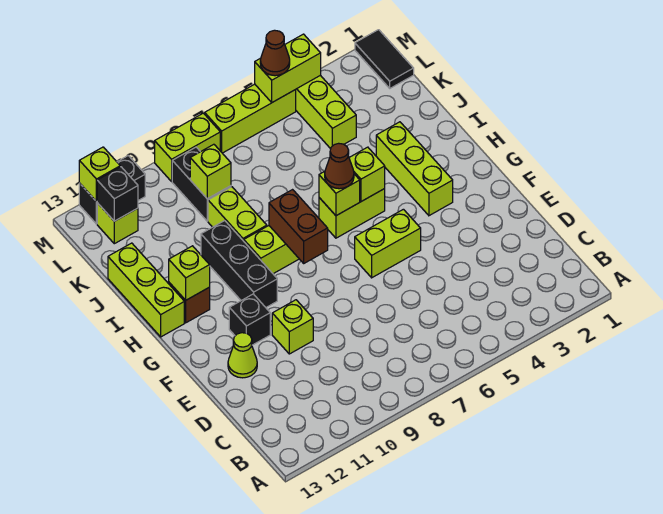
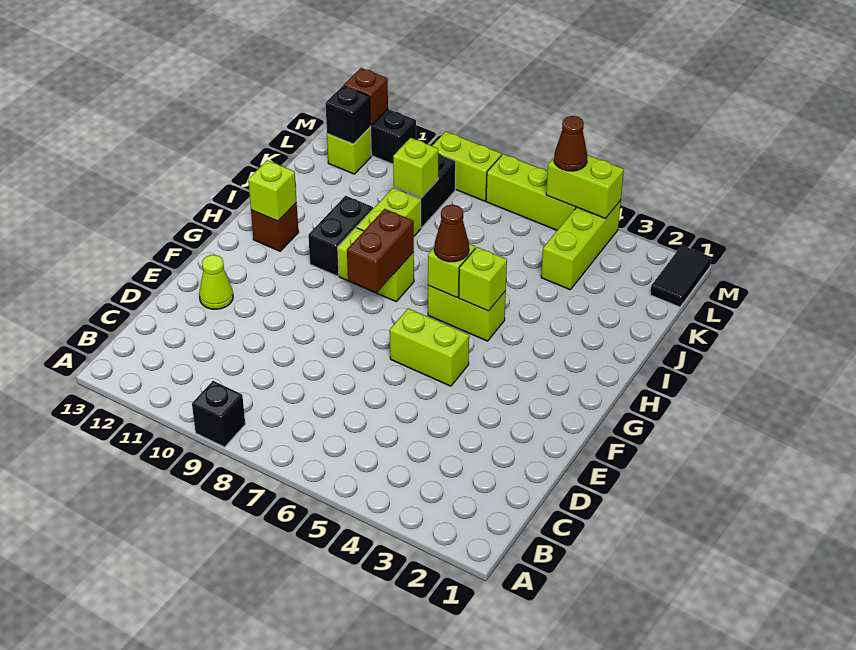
lime brick E10 level 1 -> none
black brick F11 level 1 -> black brick A9 level 1
lime brick G3:I3 level 1 -> none
black brick G10:I10 level 1 -> black brick H10:I10 level 1
lime brick H13:J13 level 1 -> none
lime brick M12 level 2 -> brown brick M12 level 2

